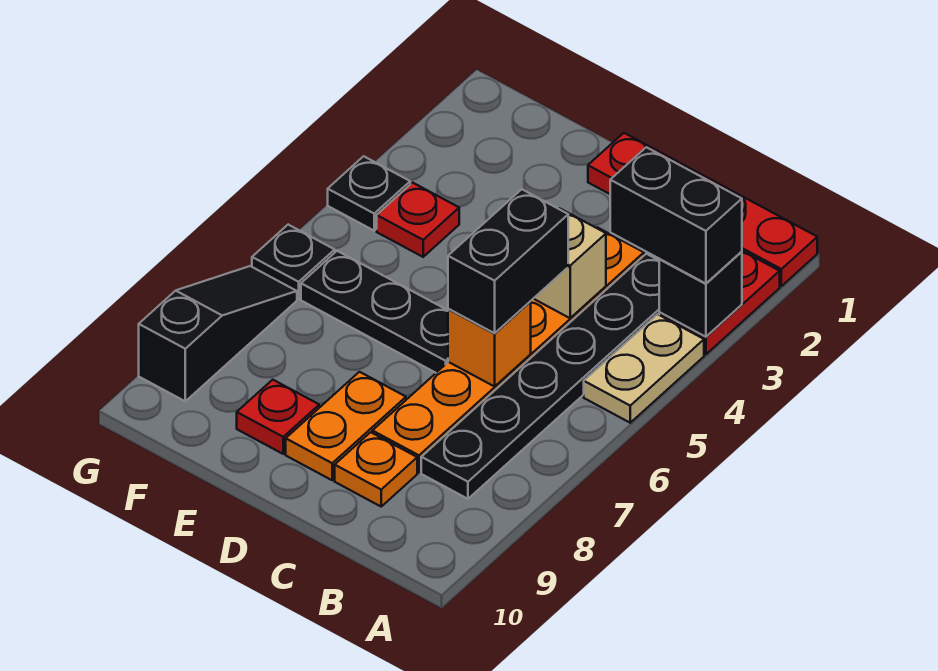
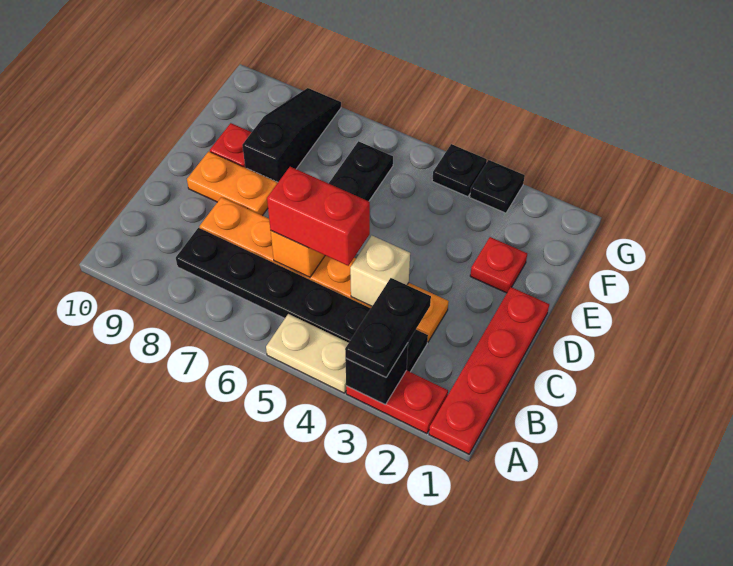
black brick A3:B3 level 3 -> black plate A3:B3 level 3
black brick C5:C6 level 3 -> red brick C5:C6 level 3
orange plate C9 level 1 -> none
red plate F4 level 1 -> red plate E2 level 1
black plate G6 level 1 -> black plate G3 level 1
black slope G7:G9 level 1 top 9 -> black slope E8:G8 level 1 top E

